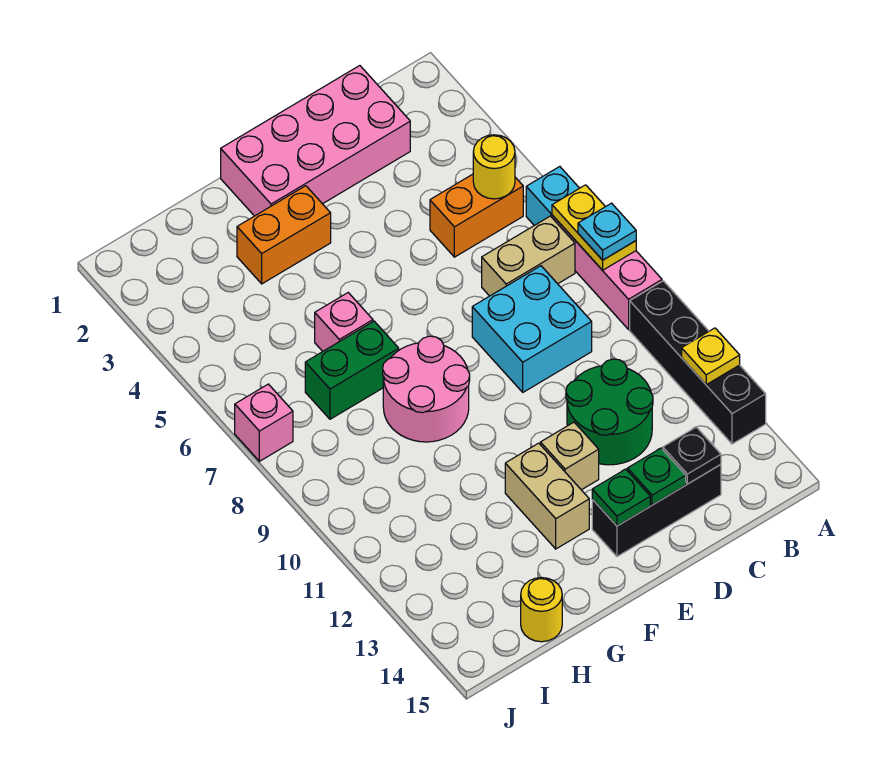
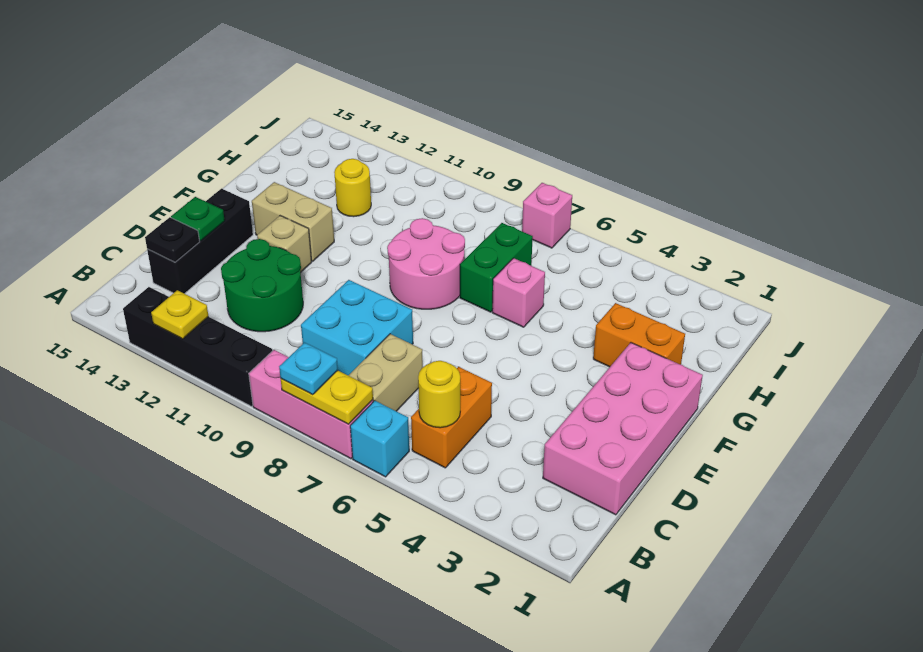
green plate E14 level 2 -> none
orange brick F3:G3 level 1 -> orange brick G2:G3 level 1
yellow round brick H15 level 1 -> yellow round brick H12 level 1

